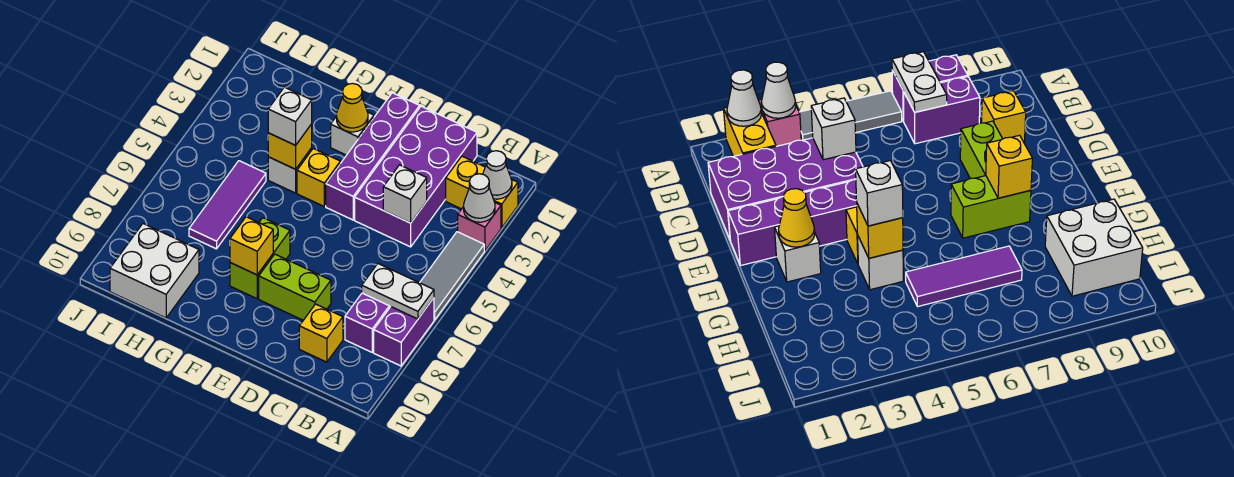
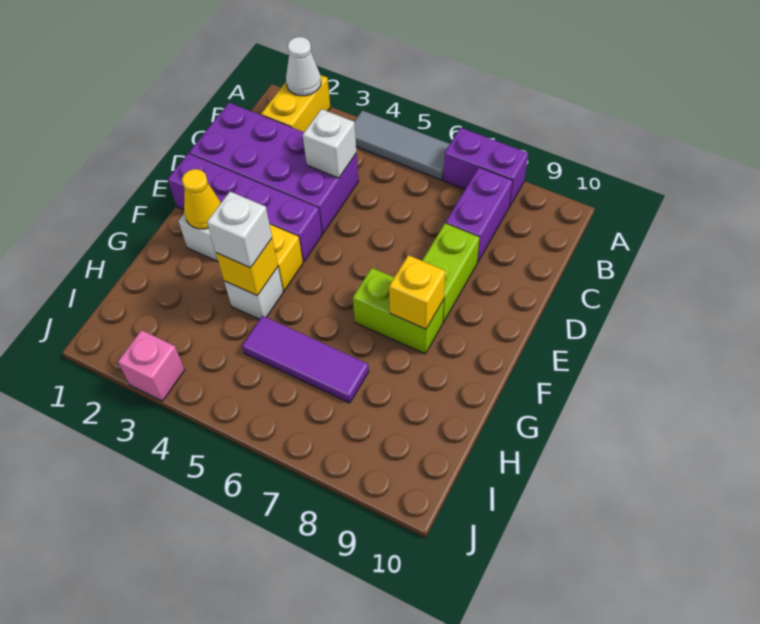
pink brick A3 level 1 -> pink brick J3 level 1
white cone A3 level 2 -> none
white plate A7:B7 level 2 -> none
purple brick B7:B8 level 1 -> purple brick B8:C8 level 1
yellow brick C9 level 1 -> none
white brick H9:I10 level 1 -> none

